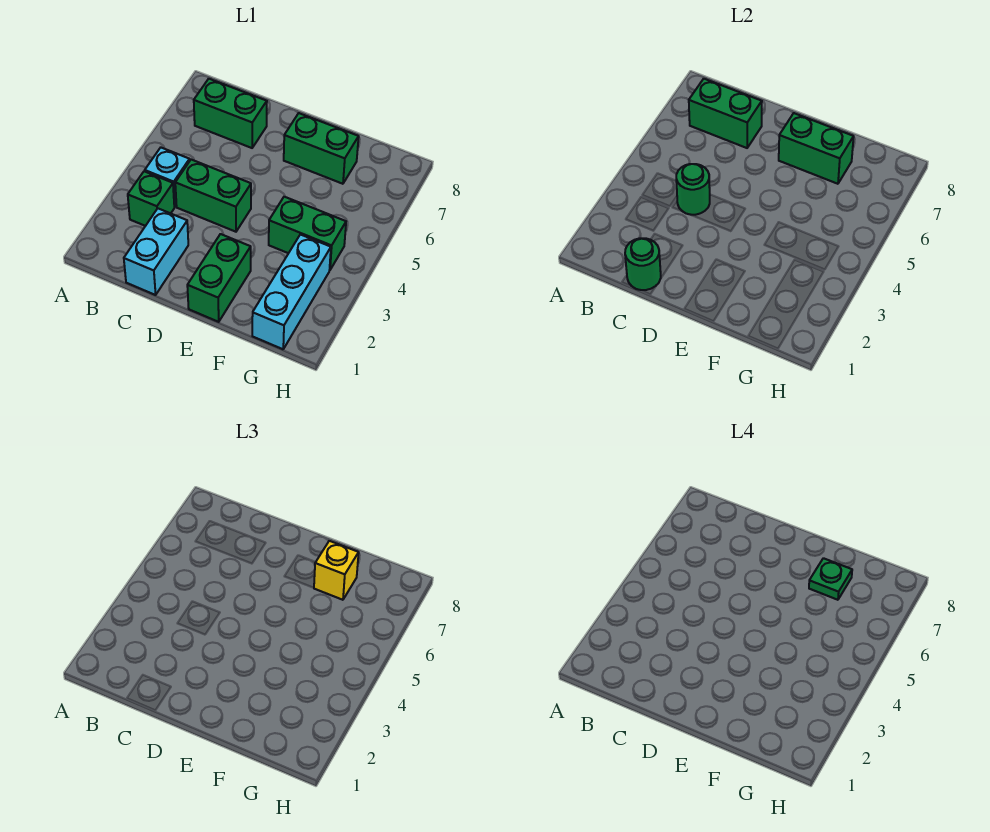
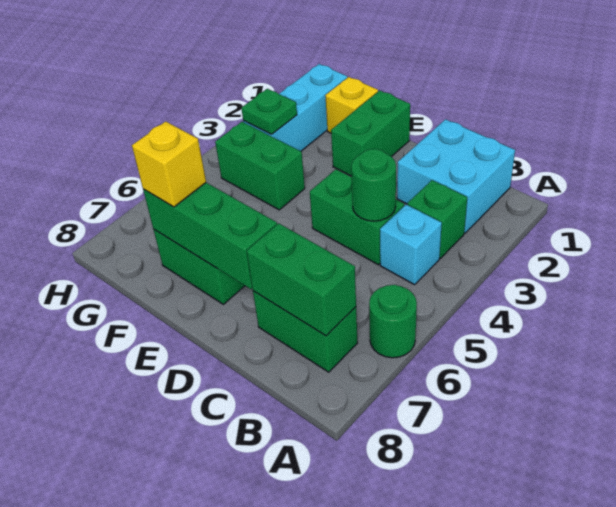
cyan brick C1:C2 level 1 -> cyan brick B1:C2 level 1
green round brick C1 level 2 -> green round brick A6 level 1
green brick E7:F7 level 2 -> green brick D7:F7 level 2
none -> yellow brick F1 level 1
green plate F7 level 4 -> green plate G3 level 2

